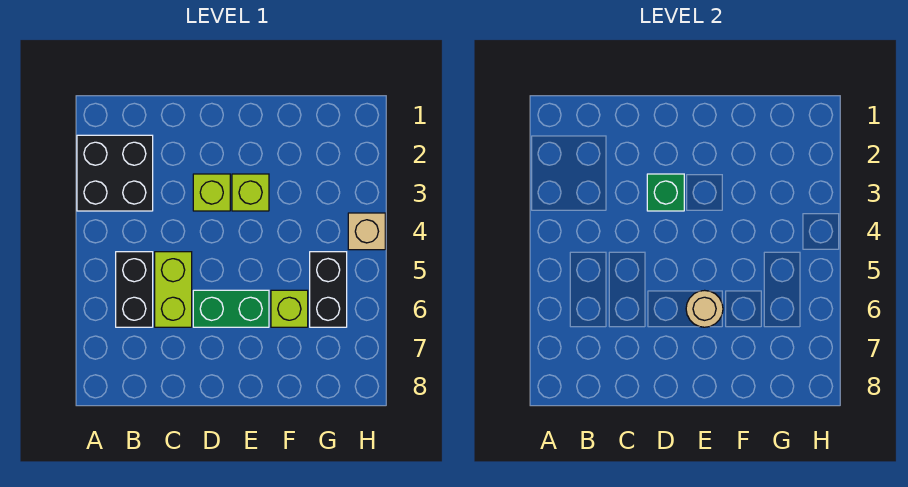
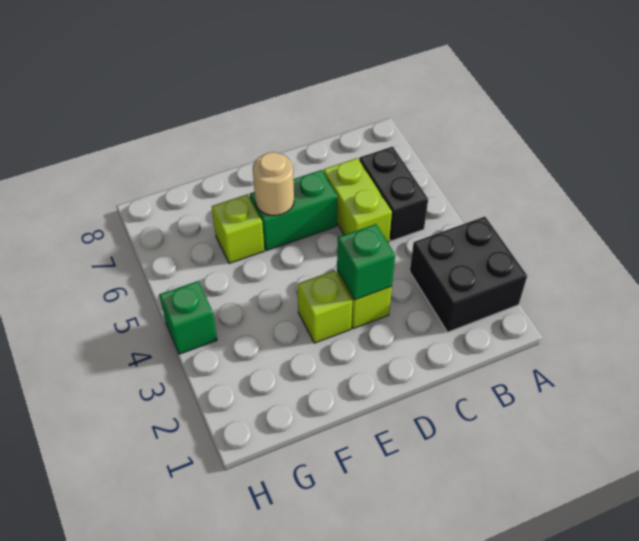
black brick G5:G6 level 1 -> none
tan brick H4 level 1 -> green brick H4 level 1

